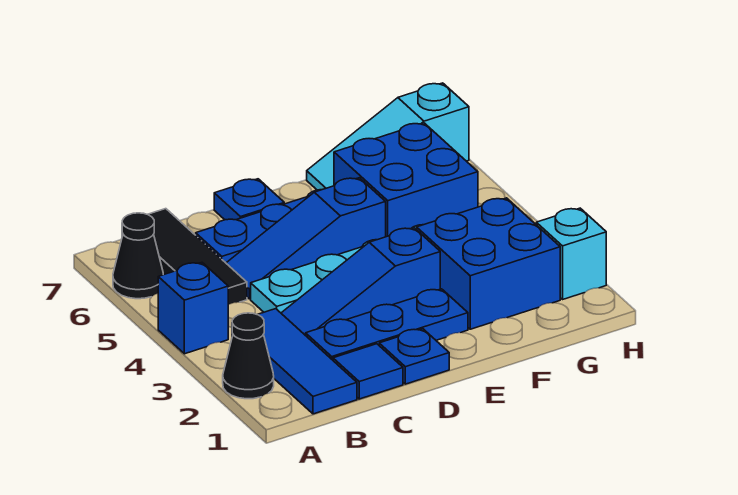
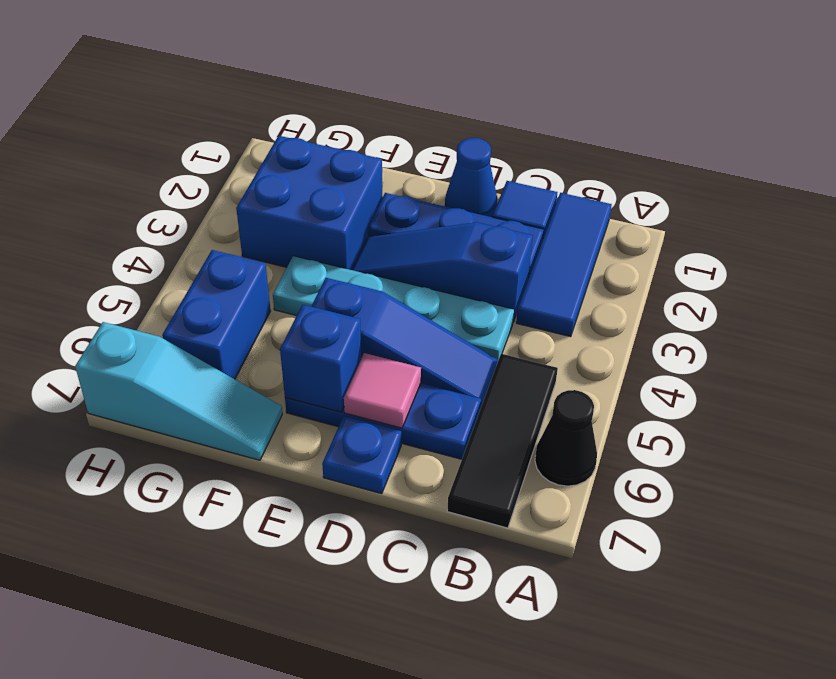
black cone A2 level 1 -> none
blue brick A4 level 1 -> blue brick E6 level 2
blue slope C3:E3 level 1 top E -> blue slope C3:E3 level 1 top C
blue plate D1 level 1 -> blue cone D1 level 1
none -> pink tile D6 level 2
blue brick F5:G6 level 1 -> blue brick G5:G6 level 1
cyan brick H2 level 1 -> none

